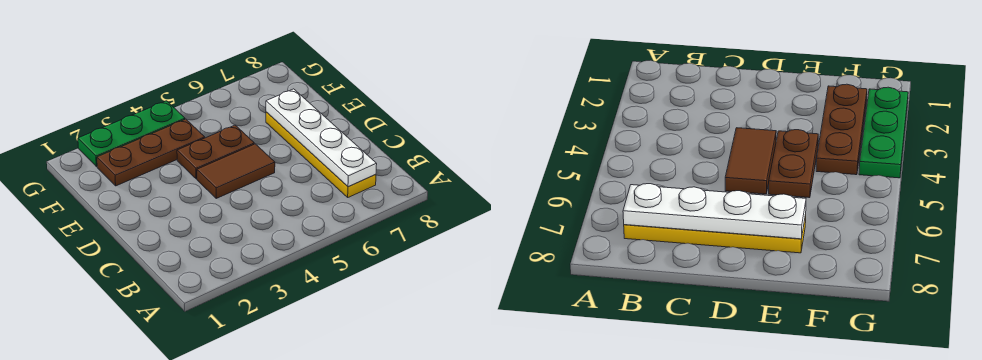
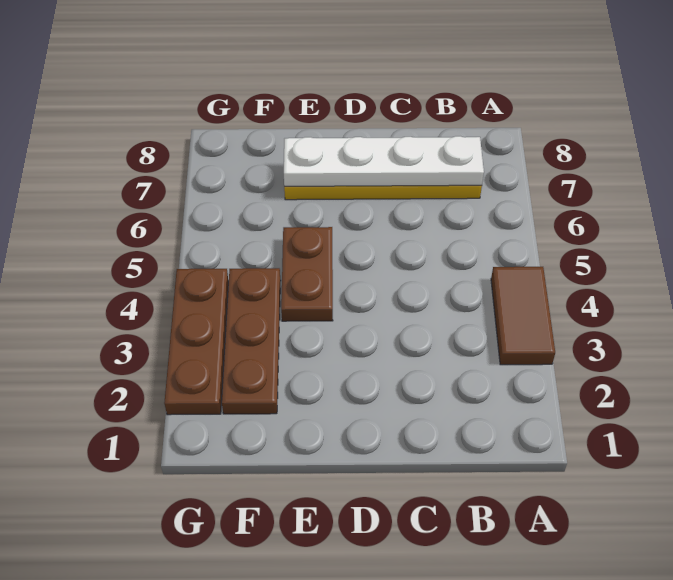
brown tile D4:D5 level 1 -> brown tile A3:A4 level 1
green plate G2:G4 level 1 -> brown plate G2:G4 level 1

